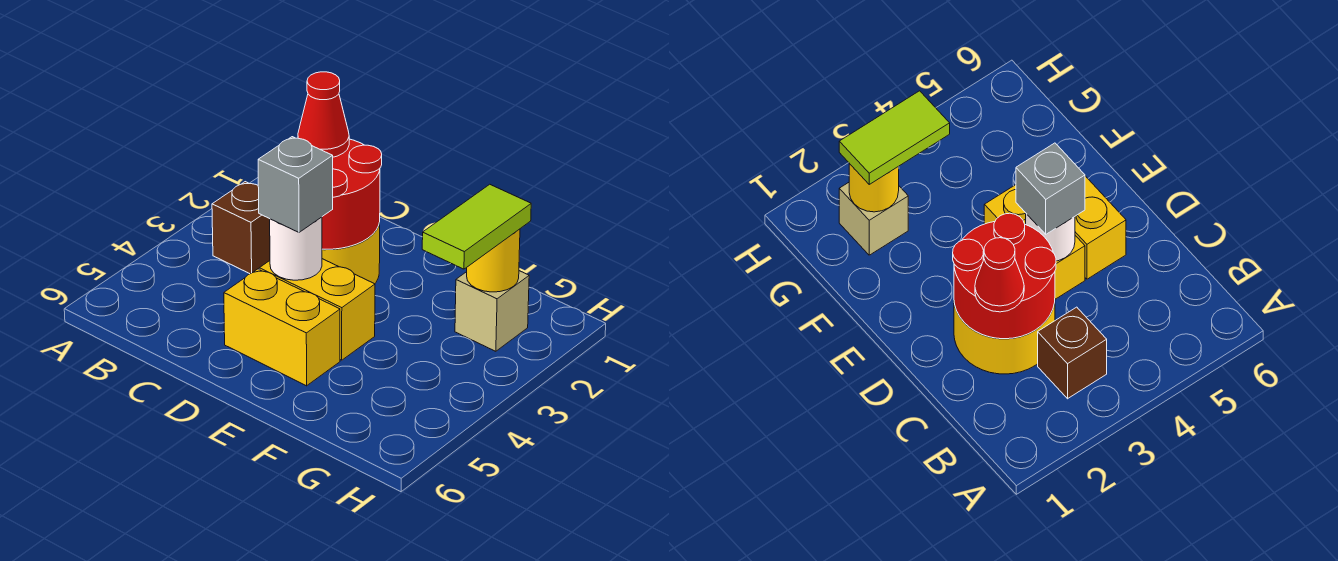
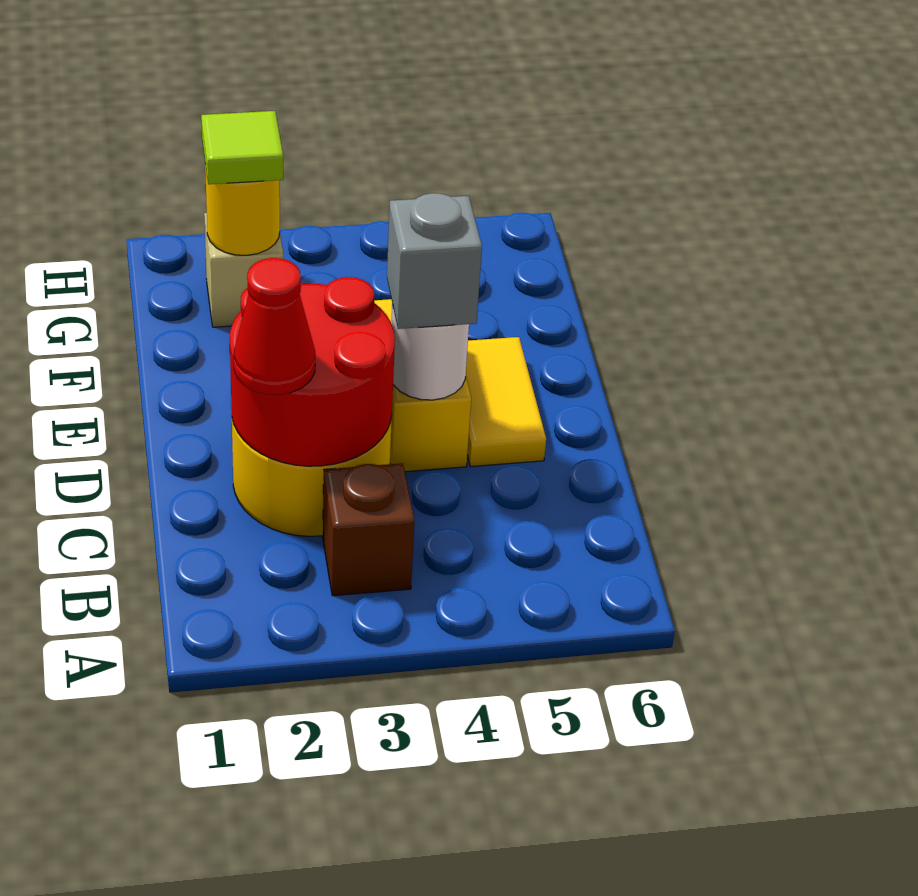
yellow brick D5:E5 level 1 -> yellow tile D5:E5 level 1
lime tile G2:G3 level 3 -> lime tile G2 level 3

